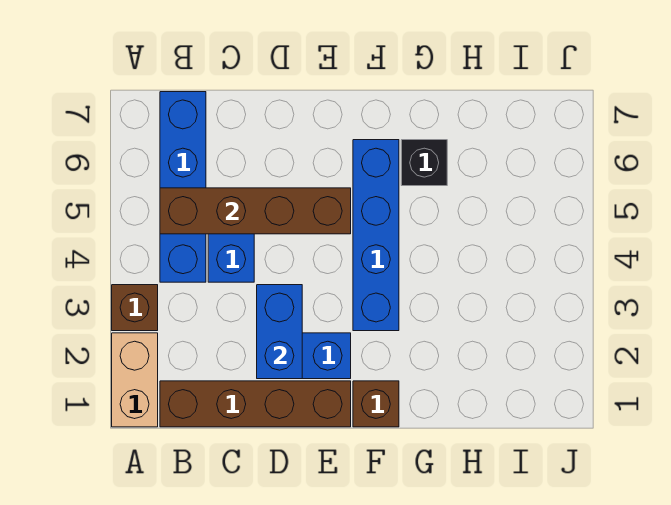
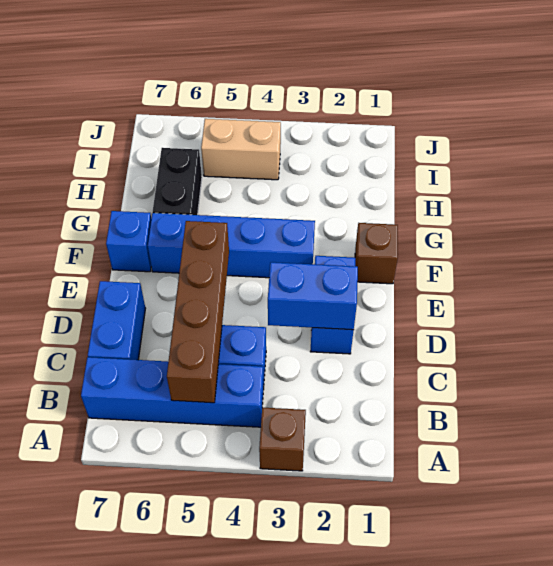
tan brick A1:A2 level 1 -> tan brick I4:I5 level 1
brown brick B1:E1 level 1 -> none
none -> blue brick C7:D7 level 1
none -> blue brick F7 level 1
black brick G6 level 1 -> black brick G6:H6 level 1

